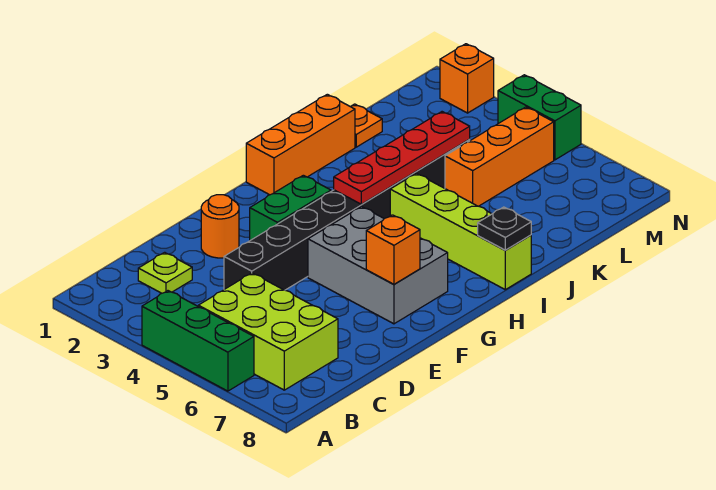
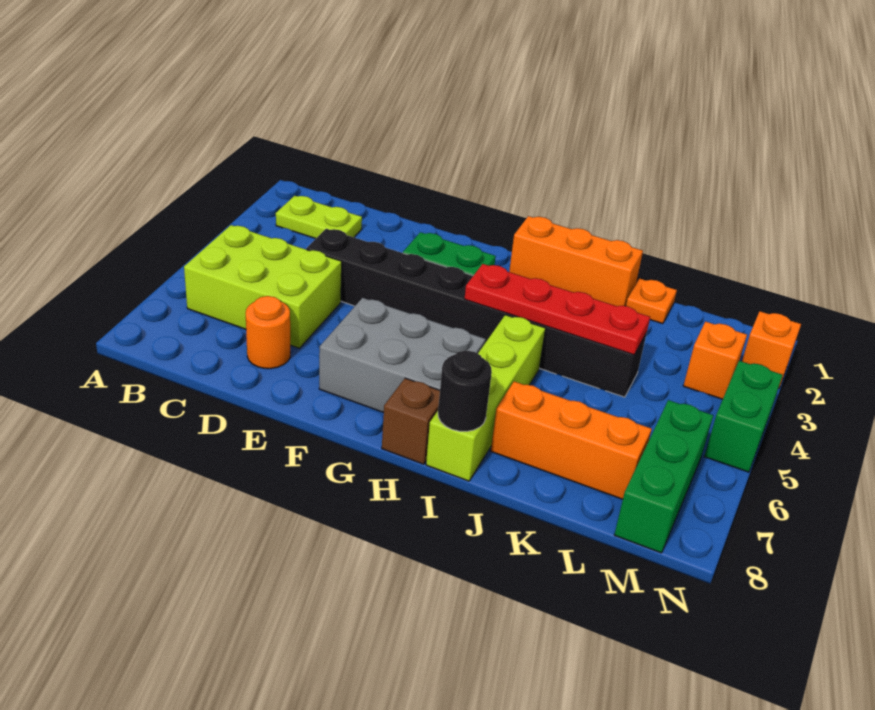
green brick A4:A6 level 1 -> green brick M6:M8 level 1
lime brick B5:C7 level 1 -> lime brick B5:D6 level 1
lime plate C2 level 1 -> lime plate B2:C2 level 1
orange round brick E2 level 1 -> orange round brick D7 level 1
grey brick F5:G7 level 1 -> grey brick F6:H7 level 1
orange brick F7 level 2 -> orange brick M3 level 1
none -> brown brick H8 level 1
black plate I8 level 2 -> black round brick I8 level 2
orange brick K5:M5 level 1 -> orange brick J7:L7 level 1

